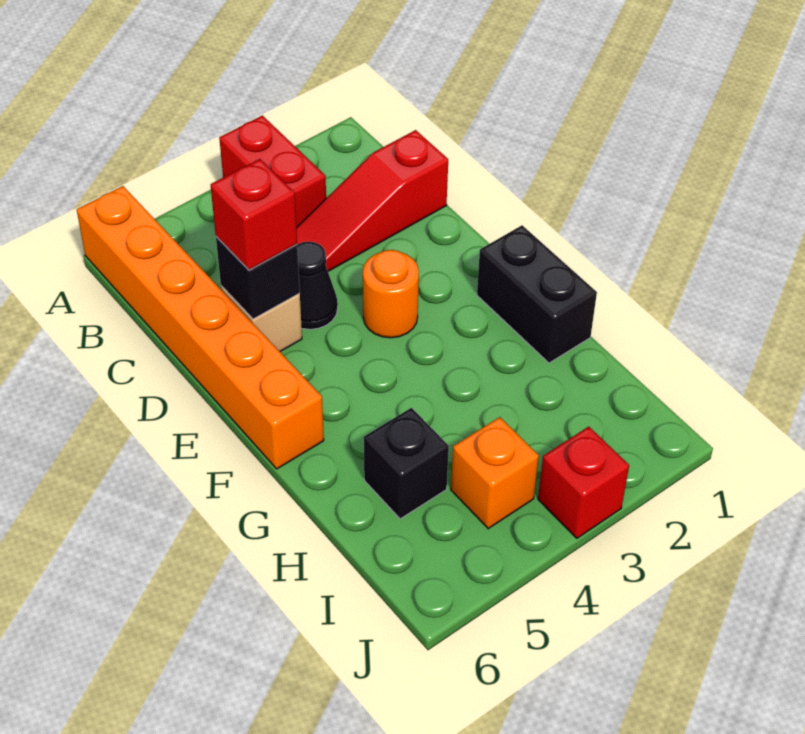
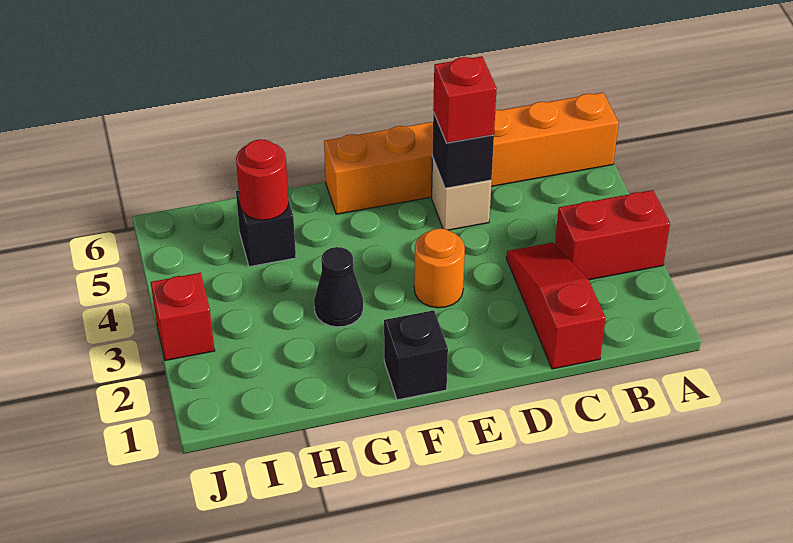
black cone D4 level 1 -> black cone G3 level 1
black brick F1:G1 level 1 -> black brick F1 level 1
none -> red round brick H5 level 2
orange brick I4 level 1 -> none

